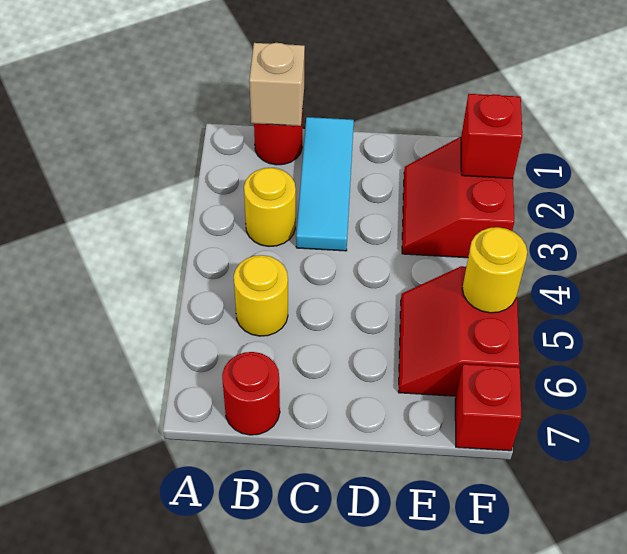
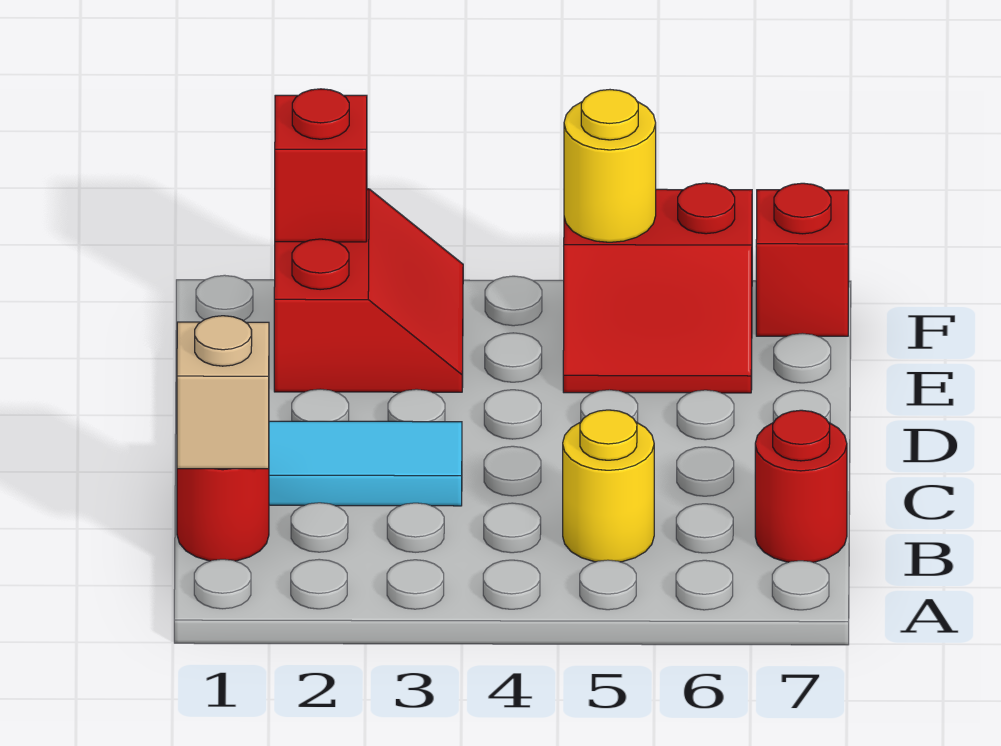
yellow round brick B3 level 1 -> none
red slope E2:F3 level 1 top F -> red slope E2:F3 level 1 top 2

